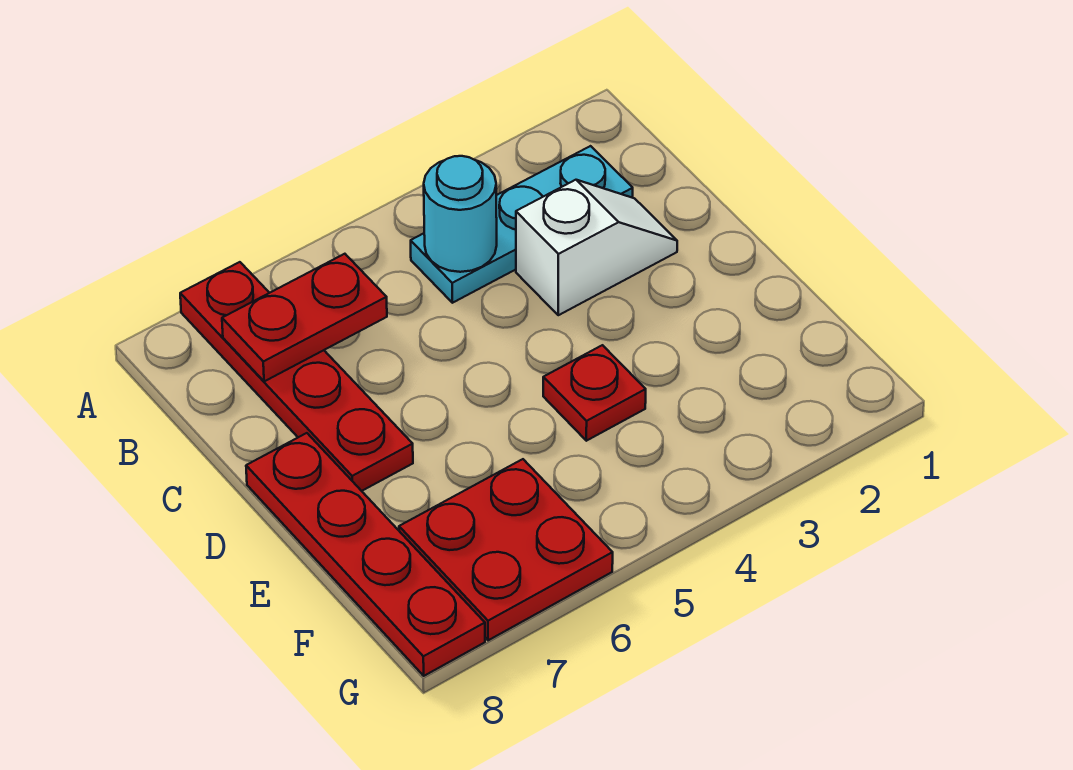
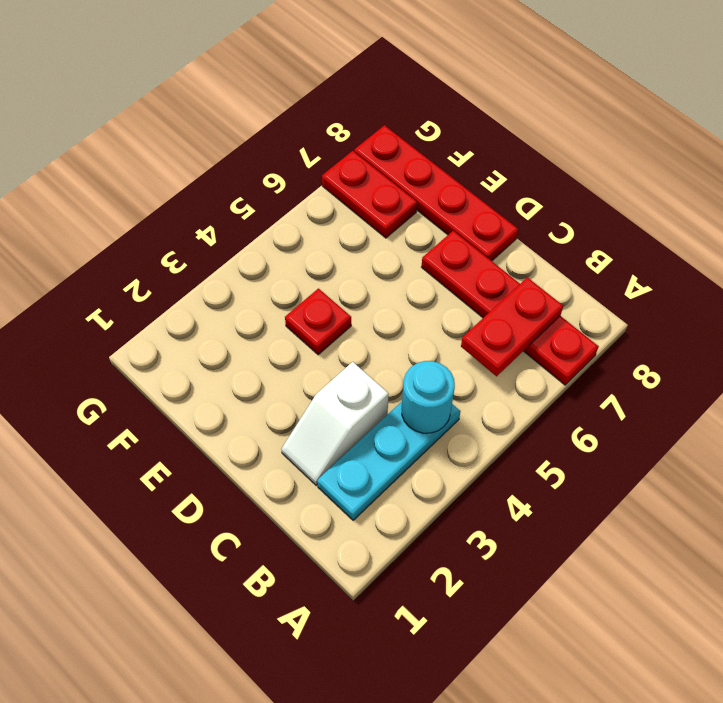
red plate F6:G7 level 1 -> red plate F7:G7 level 1

